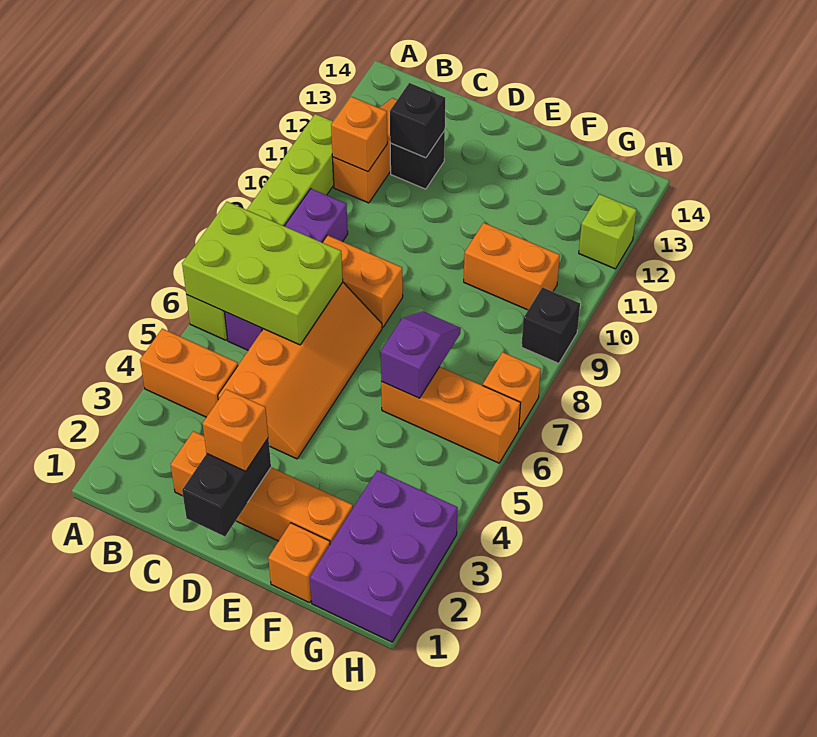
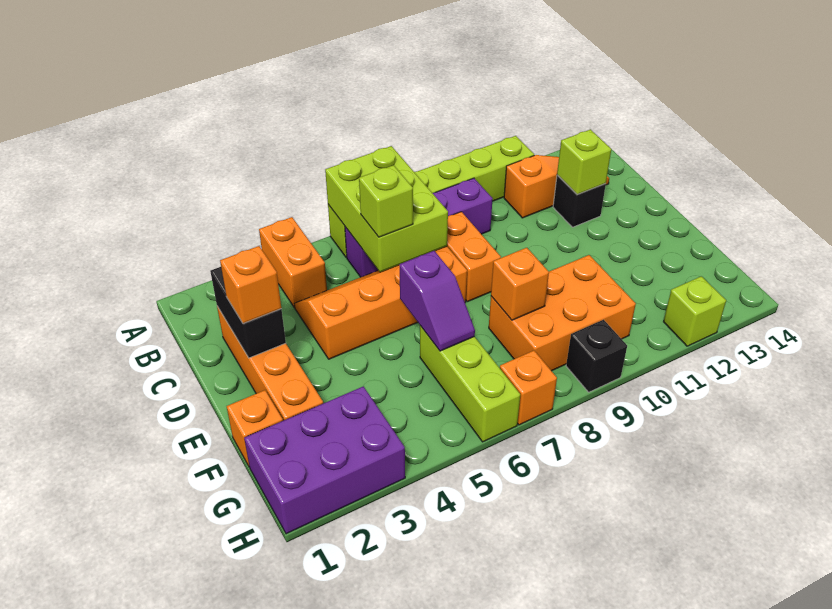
orange brick B11 level 2 -> orange brick F8 level 2
orange slope C4:D7 level 1 top C -> orange slope C4:D7 level 1 top D
none -> lime brick C6 level 3
black brick C12 level 2 -> lime brick C12 level 2
black brick D1:D2 level 2 -> black brick C2:D2 level 2
orange brick F6:H6 level 1 -> lime brick F6:H6 level 1
purple slope F6:F7 level 2 top 6 -> purple slope E6:F6 level 2 top E
orange brick F10:G10 level 1 -> orange brick F8:G10 level 1

